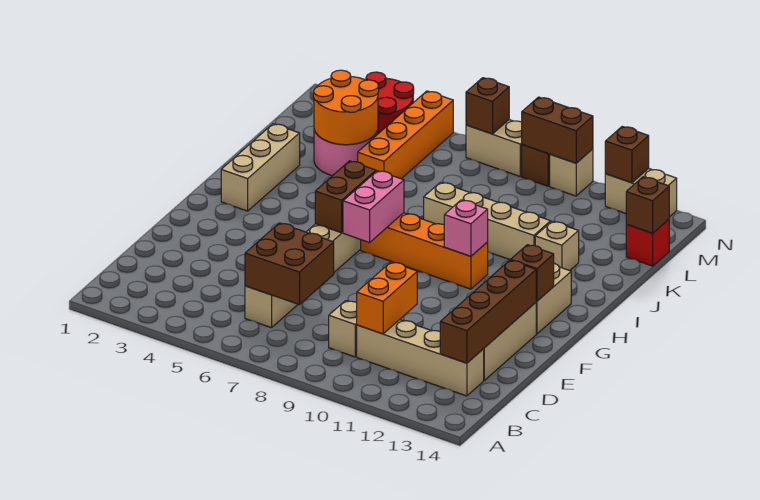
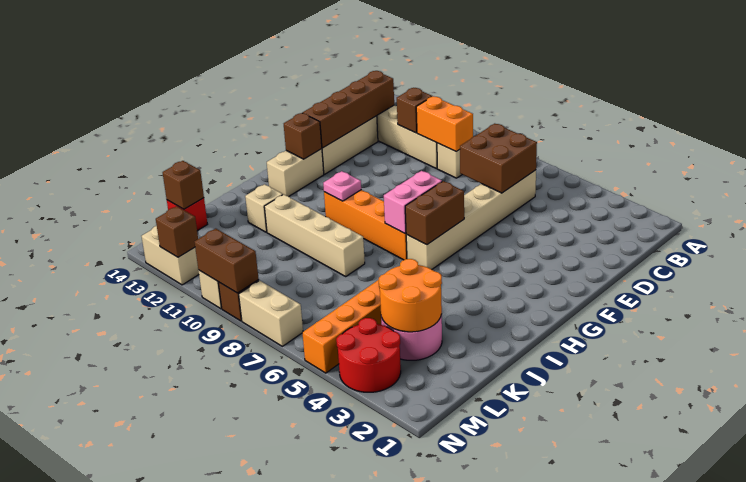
orange brick C10:D10 level 2 -> orange brick C9:C10 level 2
tan brick H2:J2 level 1 -> none
pink brick H10 level 2 -> pink plate H10 level 2
brown brick N7 level 2 -> brown brick C11 level 2

